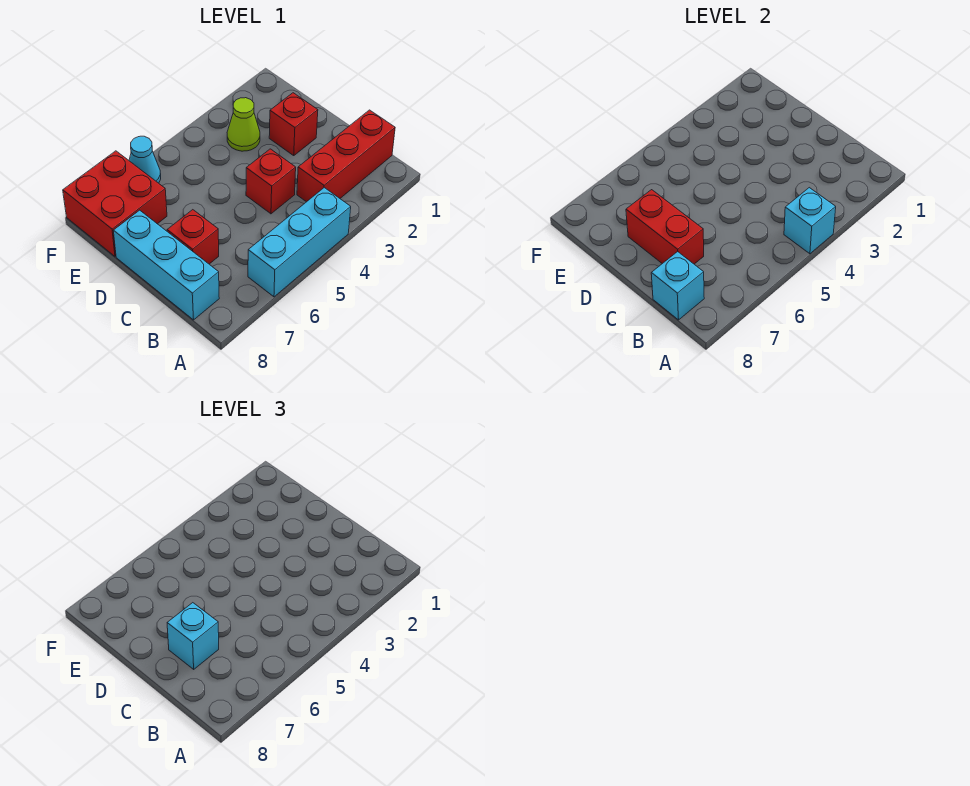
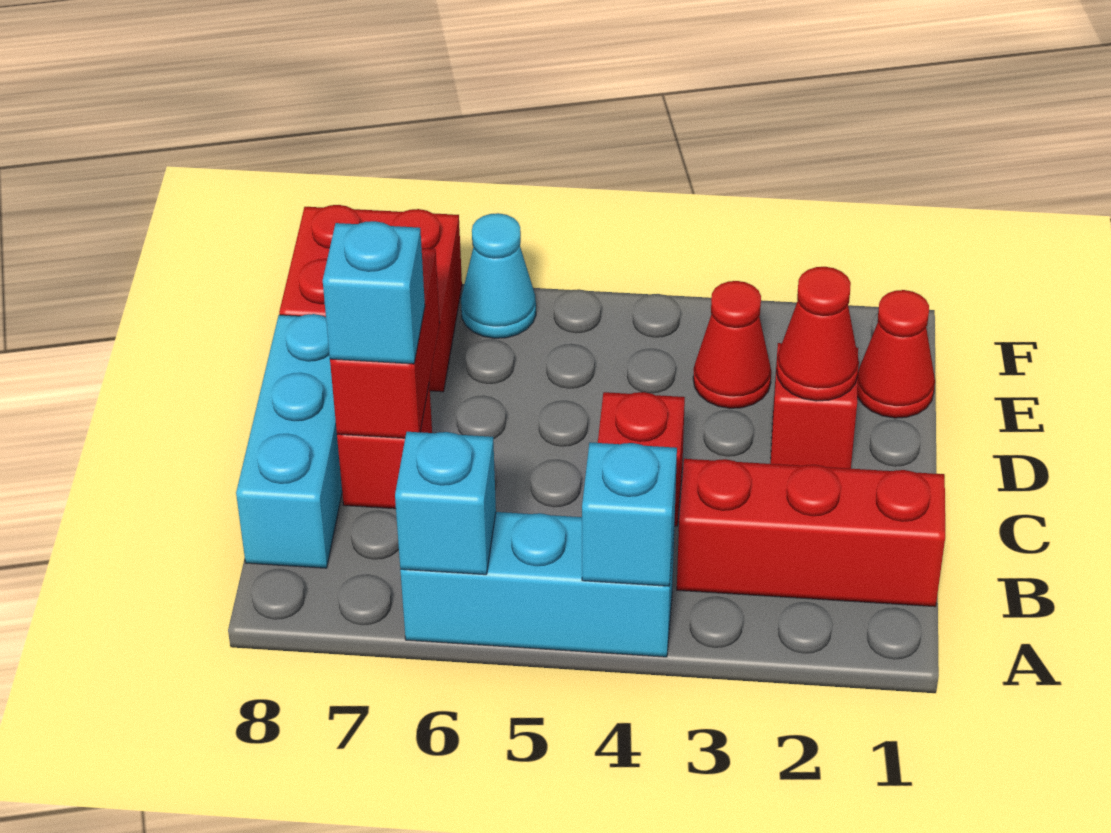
cyan brick B8 level 2 -> cyan brick A6 level 2
none -> red cone D2 level 2
none -> red cone E1 level 1
lime cone E3 level 1 -> red cone E3 level 1

